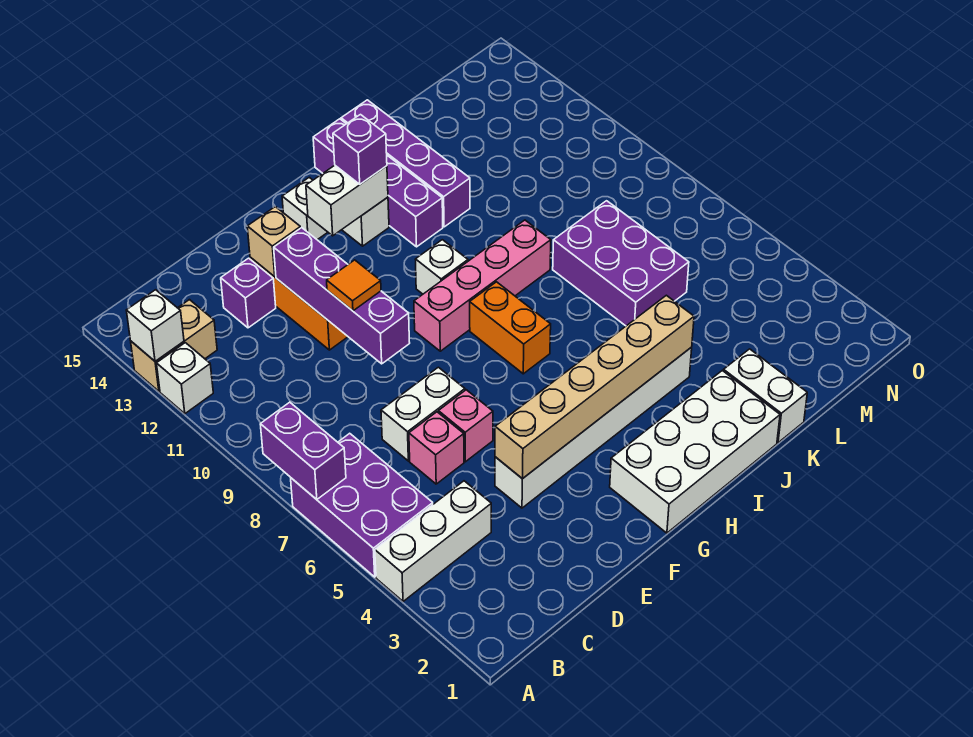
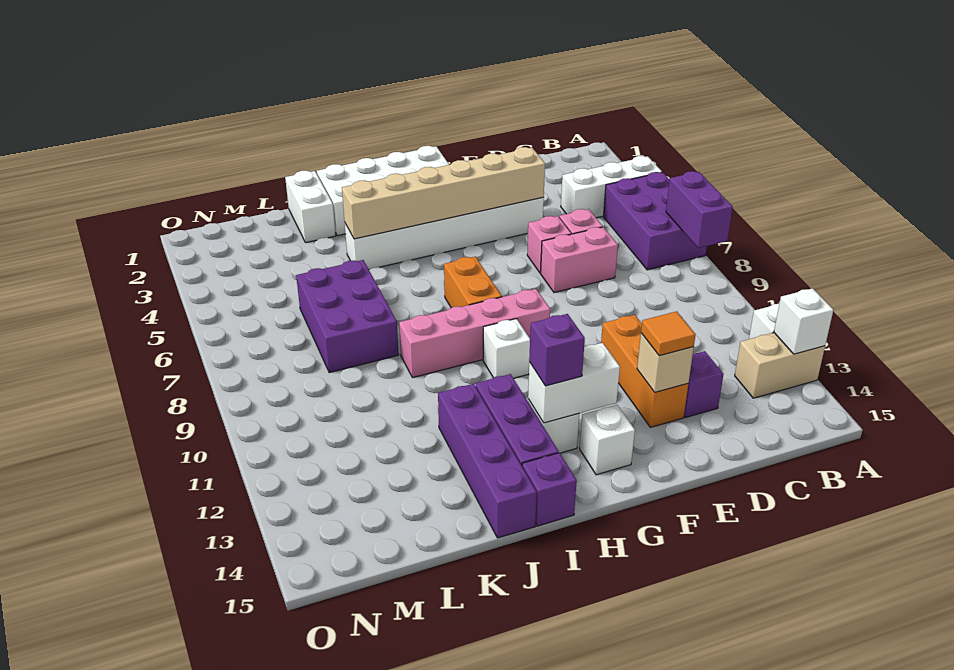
white brick D7:E7 level 1 -> pink brick D7:E7 level 1
purple brick E9:E12 level 2 -> none
orange tile E10 level 3 -> orange tile E13 level 3

